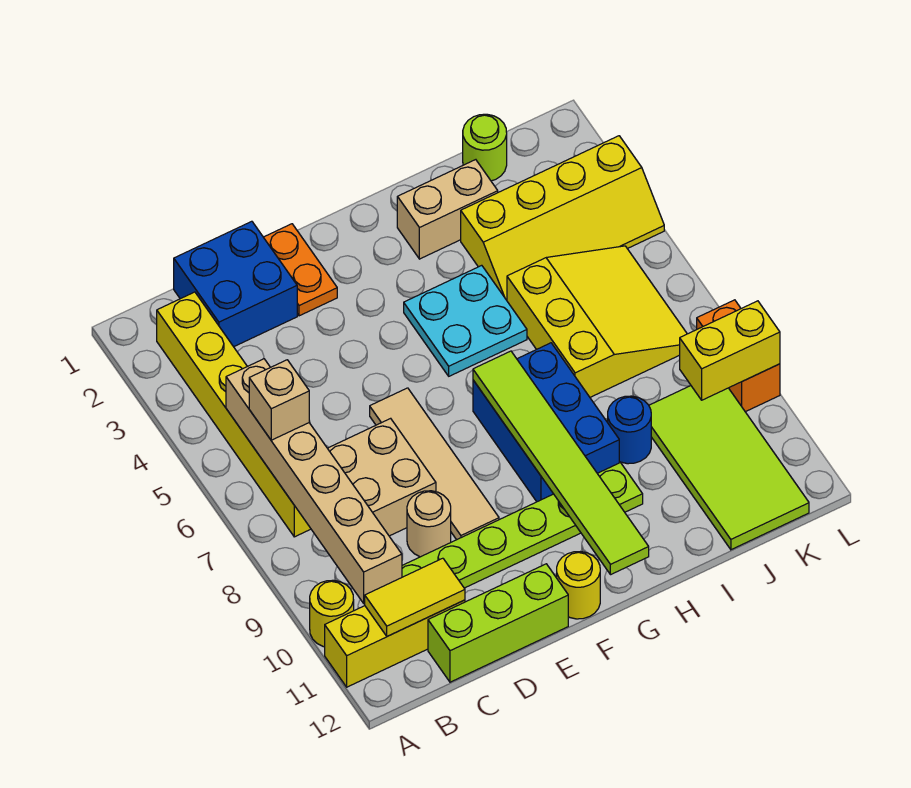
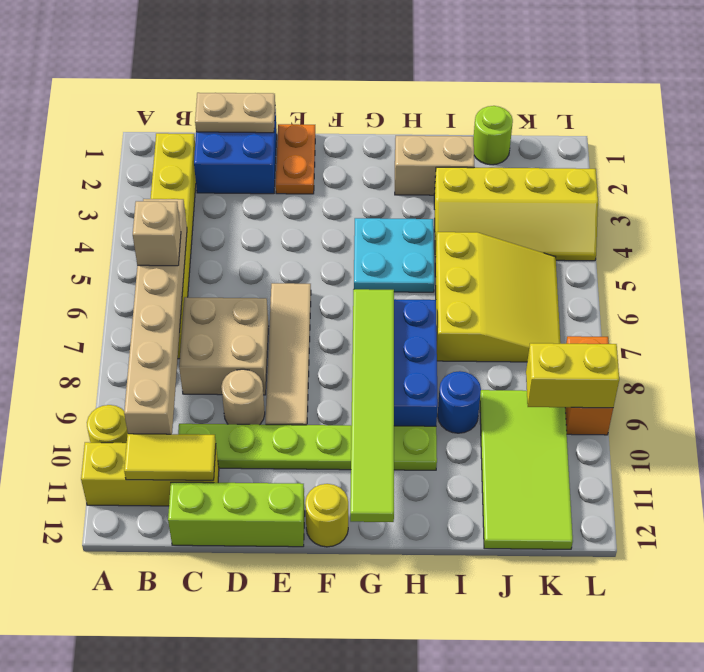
none -> tan plate C1:D1 level 2

